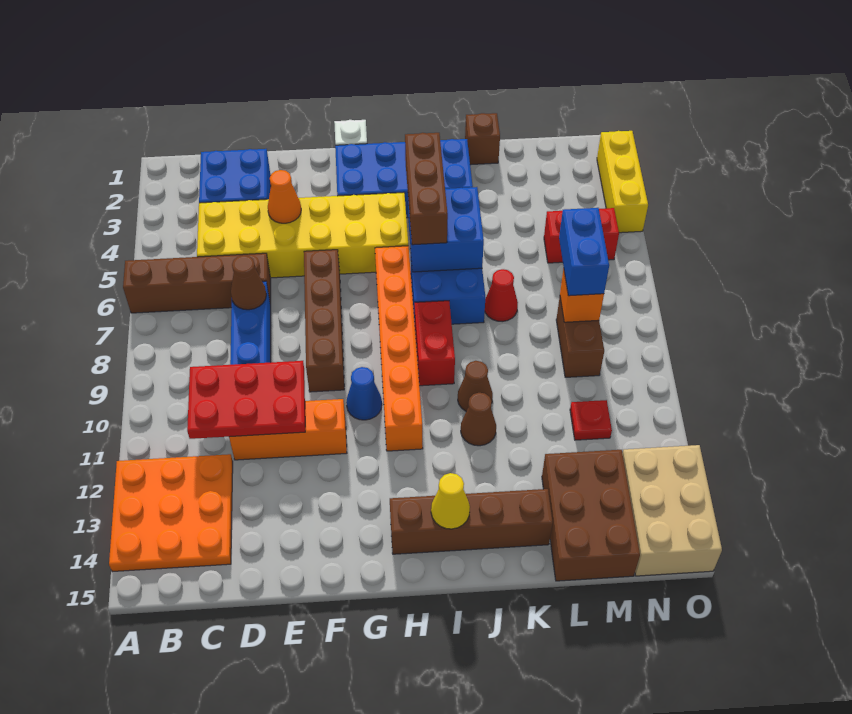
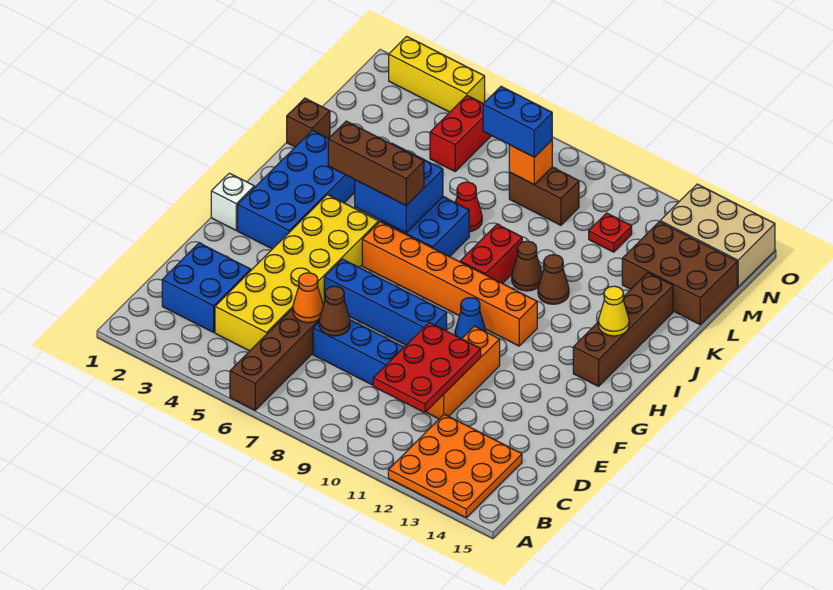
orange cone E4 level 2 -> orange cone D6 level 2
brown brick F6:F9 level 1 -> blue brick F6:F9 level 1
red brick I8:I9 level 1 -> red brick I9:J9 level 1

